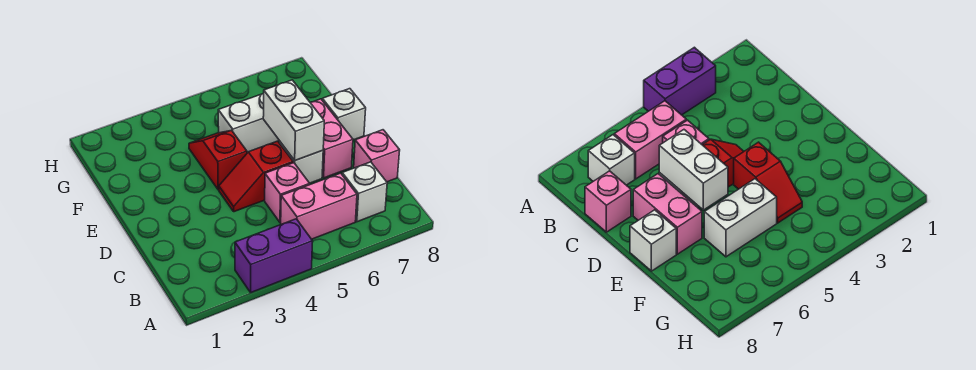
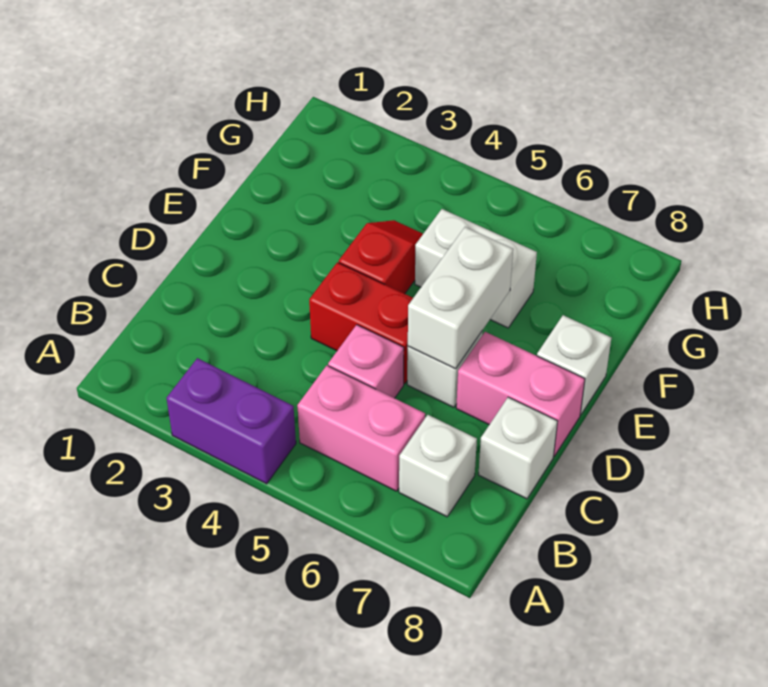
pink brick C8 level 1 -> white brick C8 level 1
red slope D4:D5 level 1 top 5 -> red brick D4:D5 level 1
pink brick D7:E7 level 1 -> pink brick D7:D8 level 1

